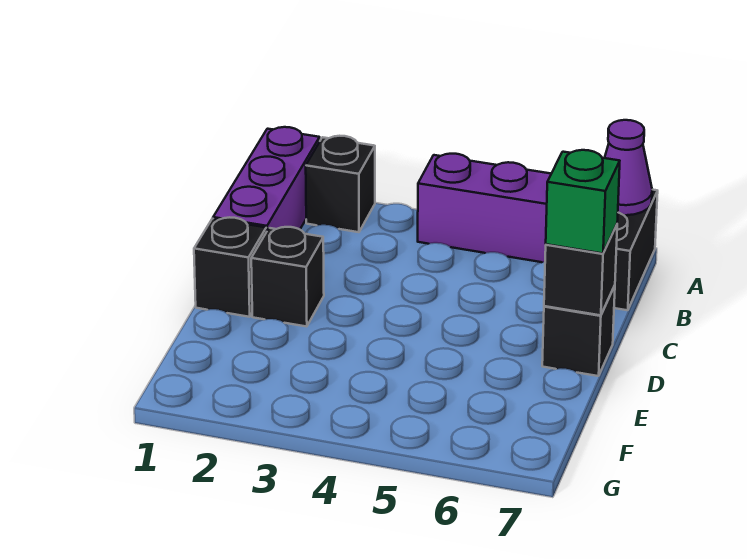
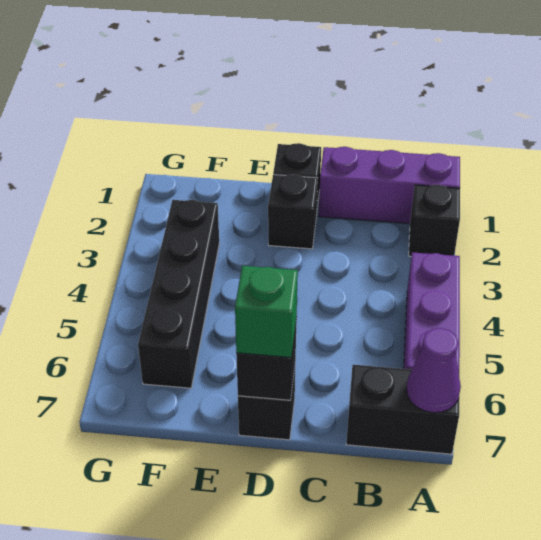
none -> black brick F3:F6 level 1

